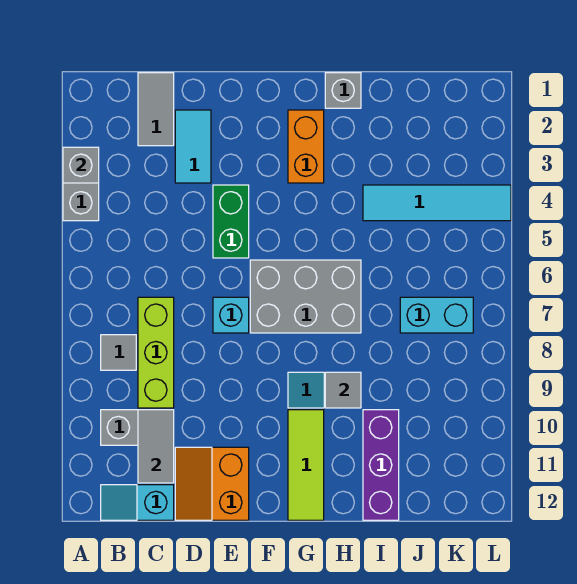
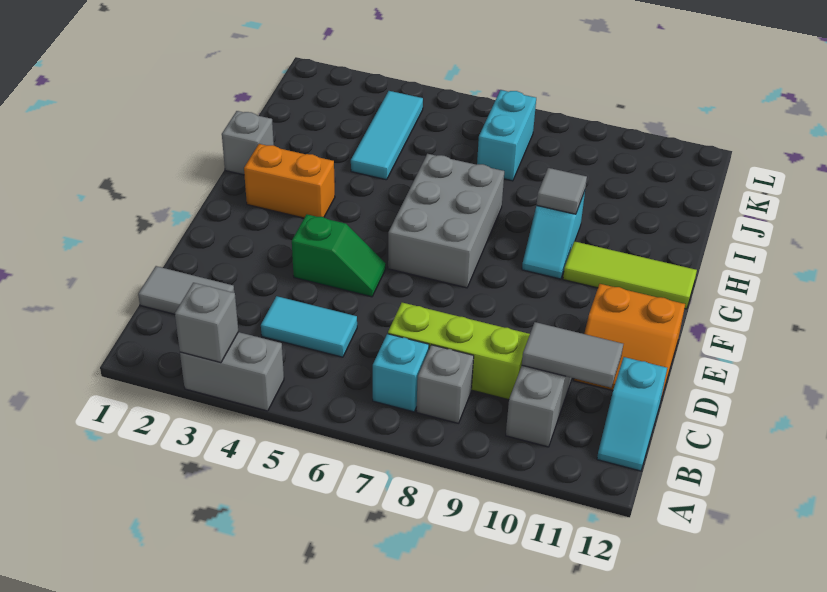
grey tile B8 level 1 -> grey brick B8 level 1
cyan tile D2:D3 level 1 -> cyan tile C4:C5 level 1
green brick E4:E5 level 1 -> green slope E4:E5 level 1 top 4
cyan brick E7 level 1 -> cyan brick B7 level 1
cyan tile I4:L4 level 1 -> cyan tile I4:K4 level 1
purple brick I10:I12 level 1 -> none

